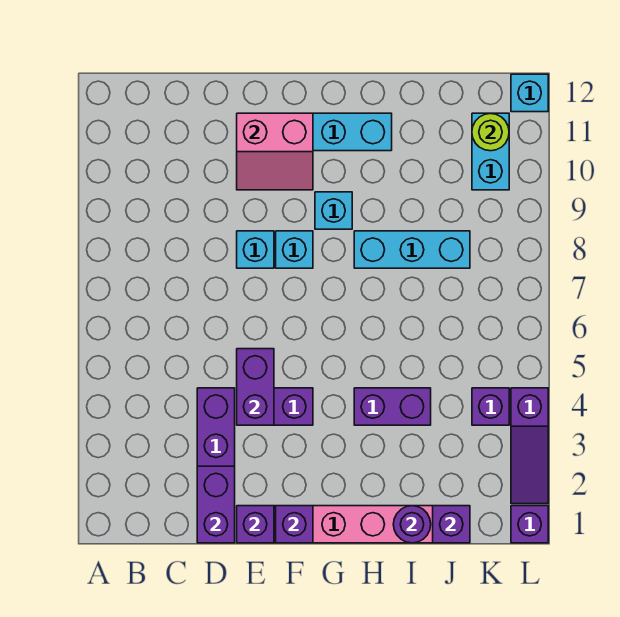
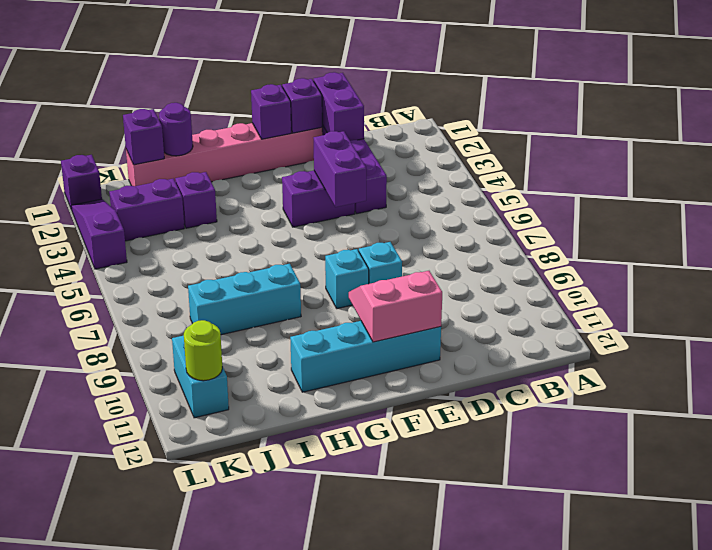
cyan brick G9 level 1 -> none
purple brick H4:I4 level 1 -> purple brick J3:K3 level 1
purple brick K4 level 1 -> purple brick I3 level 1
cyan brick L12 level 1 -> none

